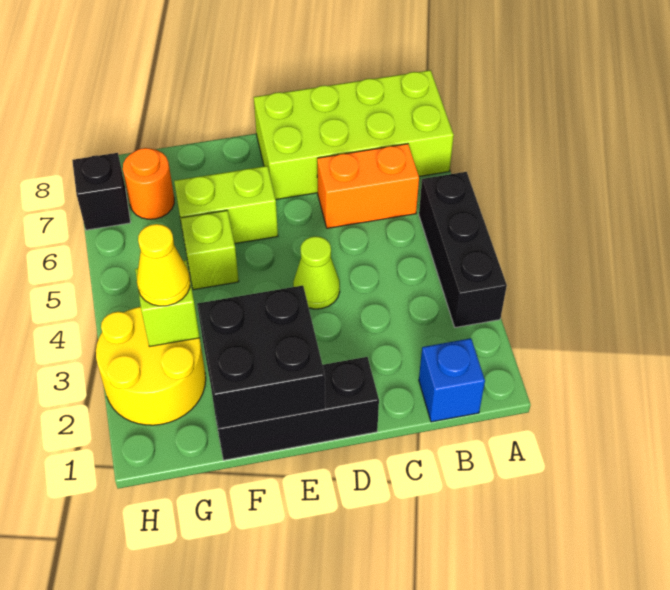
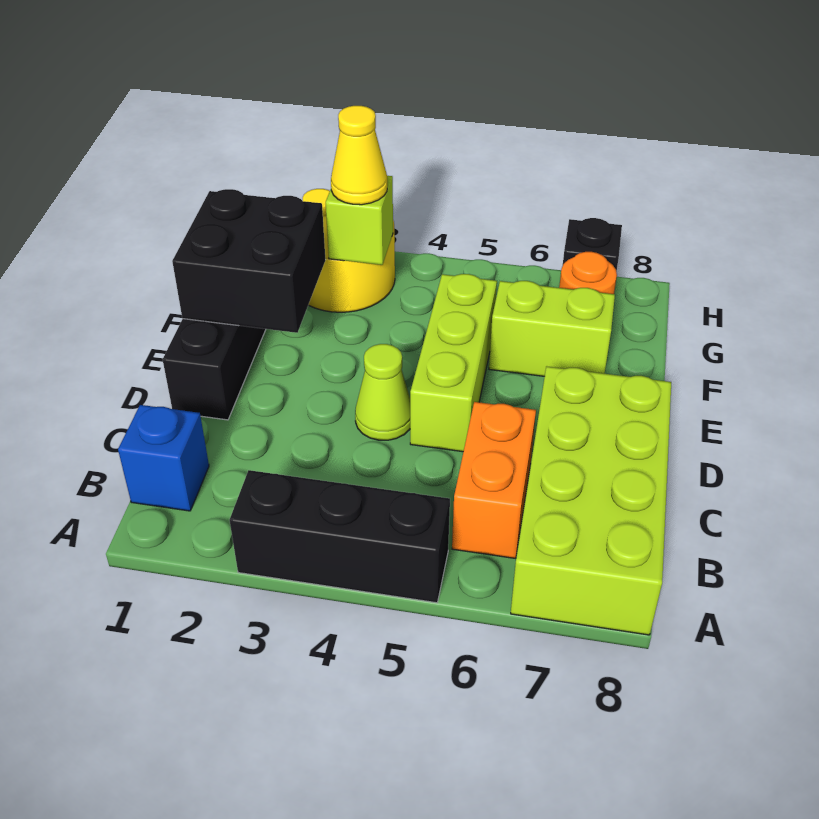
lime brick E6:F6 level 1 -> lime brick F6:F7 level 1
lime brick F5 level 1 -> lime brick D5:F5 level 1

